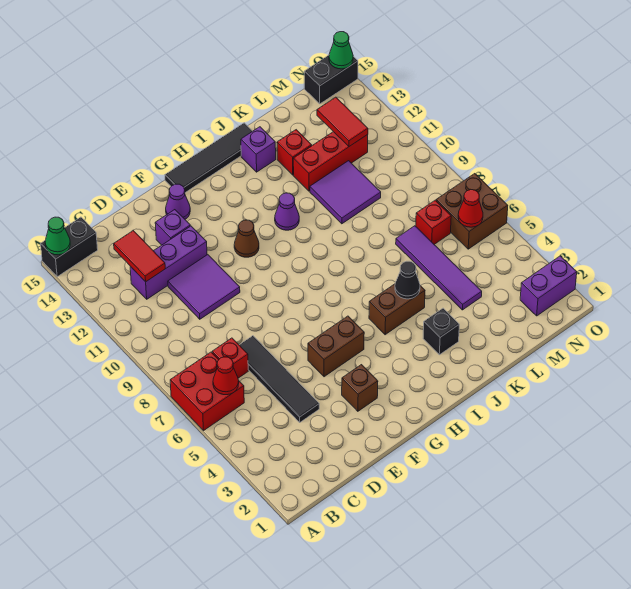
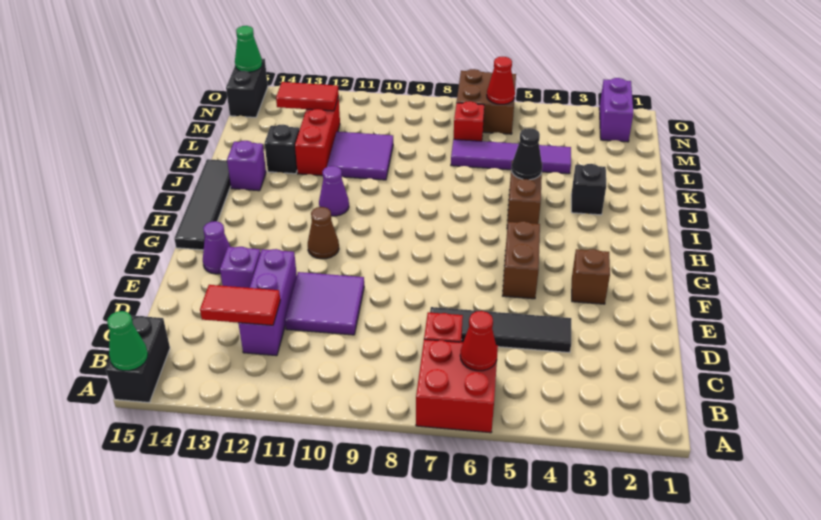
red brick K13 level 1 -> black brick K13 level 1

